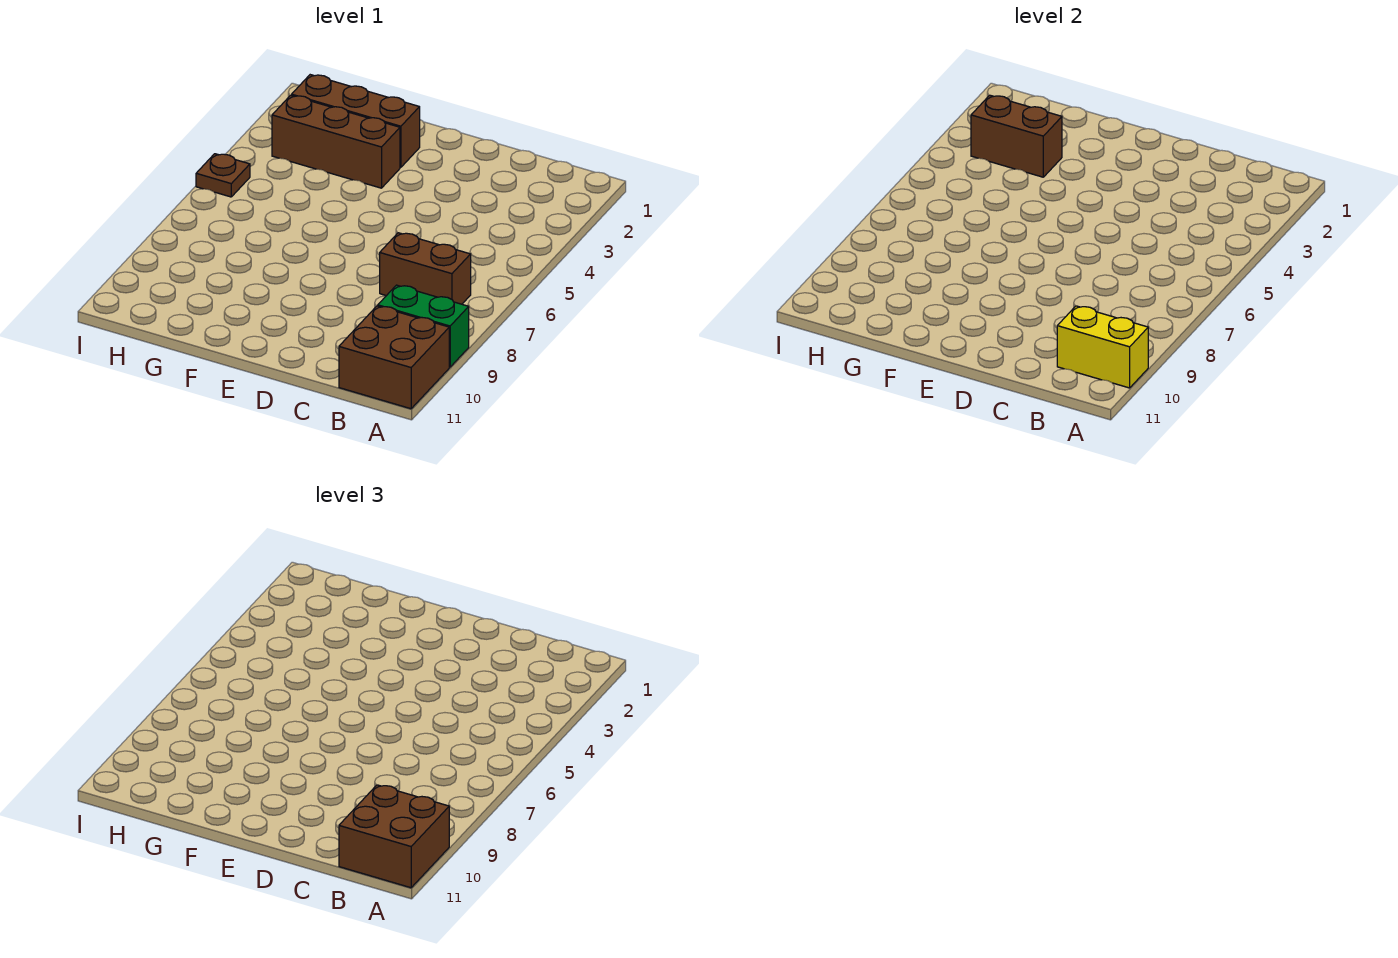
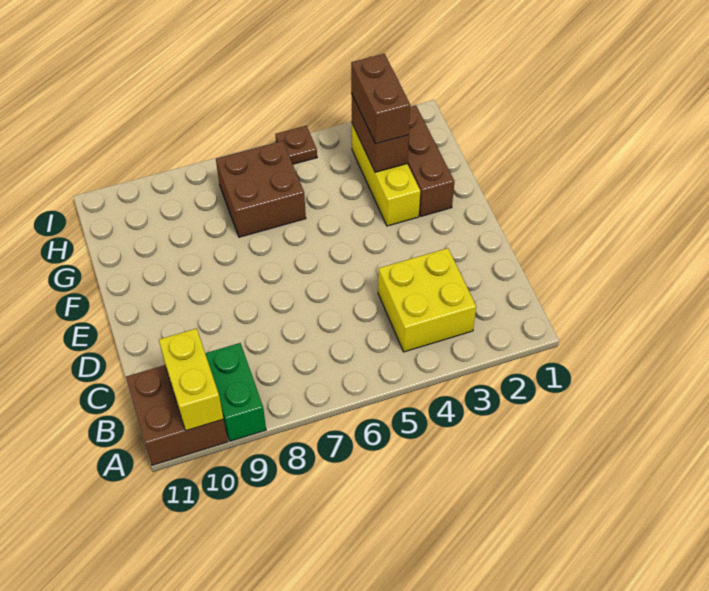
brown brick A10:B11 level 3 -> brown brick G6:H7 level 1
none -> yellow brick B3:C4 level 1
brown brick B7:C7 level 1 -> brown brick G3:H3 level 3
brown brick F3:H3 level 1 -> yellow brick F3:H3 level 1

